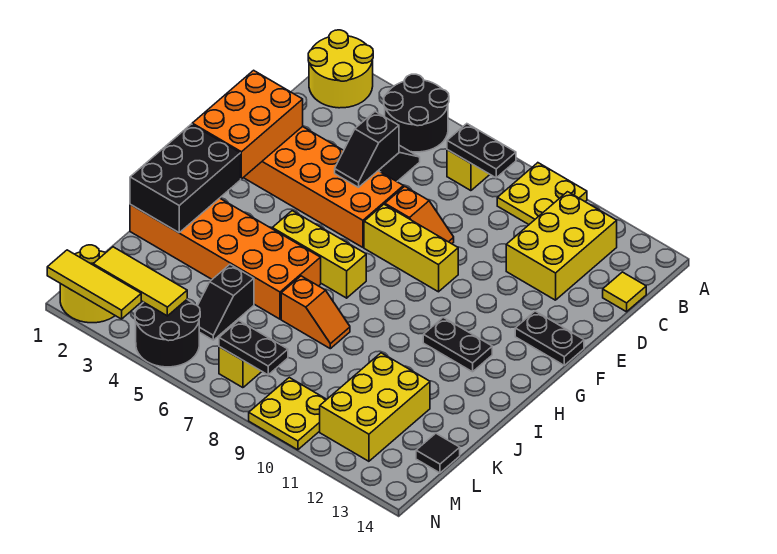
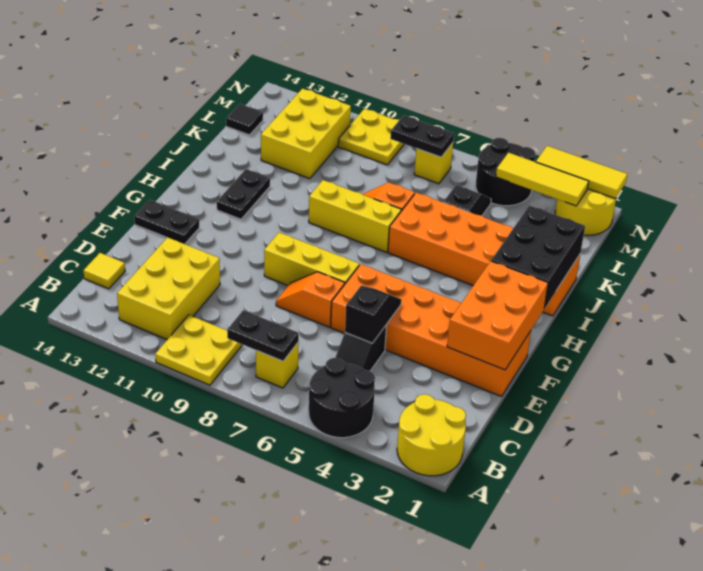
yellow brick H5:H7 level 1 -> yellow brick I7:I9 level 1
black plate H11:H12 level 1 -> black plate H12:I12 level 1

